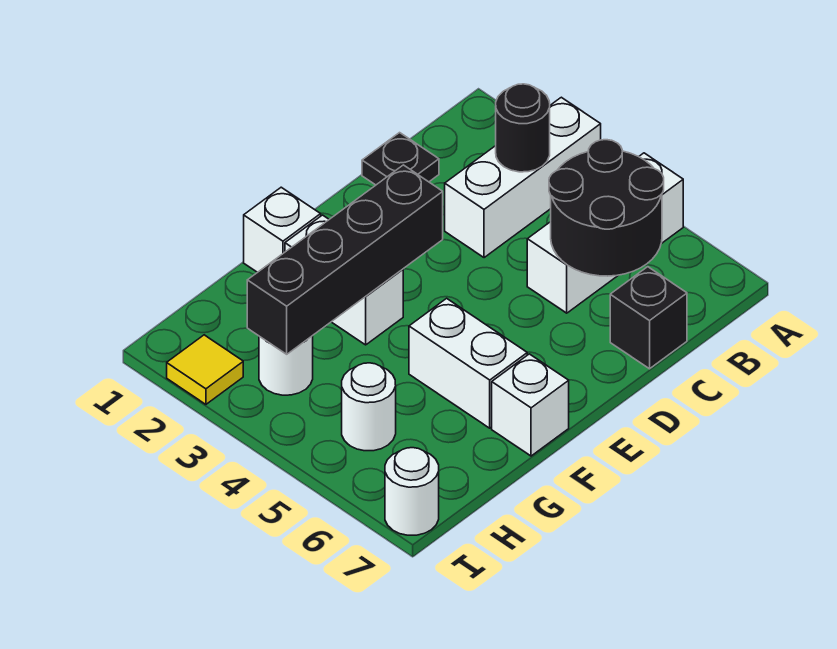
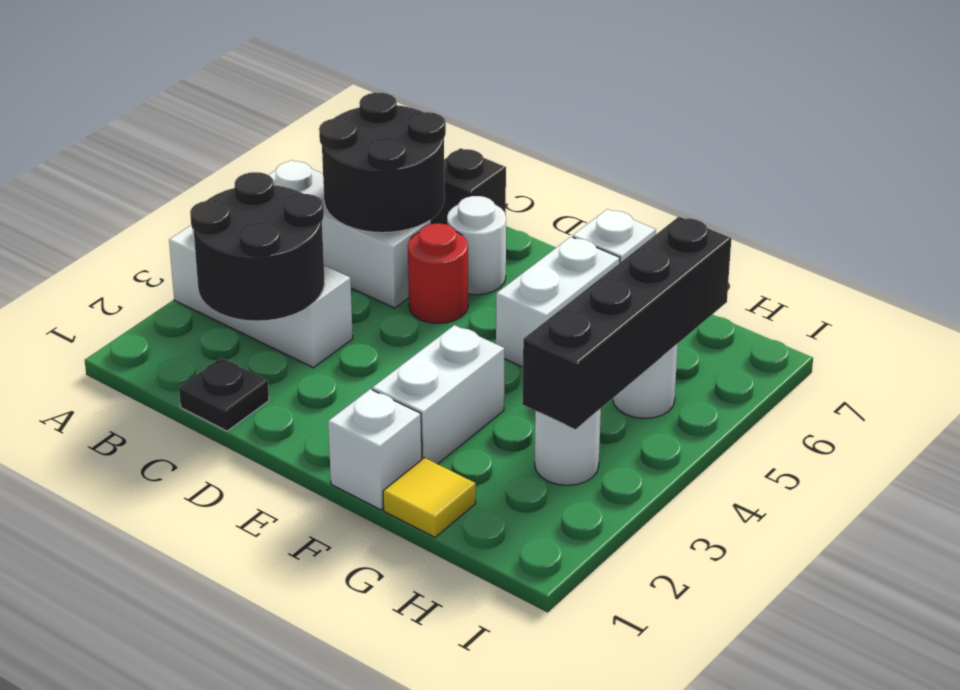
black round brick B3 level 2 -> black round brick B2:C3 level 2
none -> red round brick D5 level 1
black brick E3:H3 level 2 -> black brick H3:H6 level 2
yellow tile I2 level 1 -> yellow tile G1 level 1
white round brick I7 level 1 -> white round brick D6 level 1

